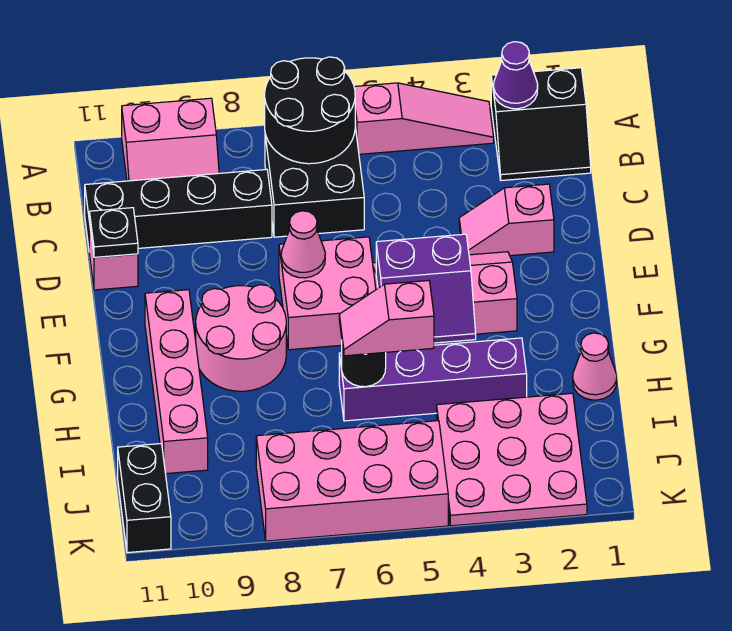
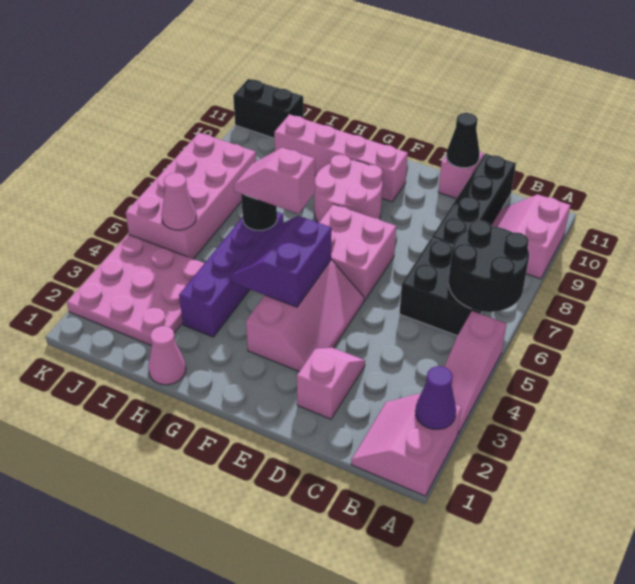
black slope A1:B2 level 1 top A -> pink slope A1:B2 level 1 top A
black plate D11 level 2 -> black cone D11 level 2
pink cone E7 level 2 -> pink cone J5 level 2
pink slope H5:H6 level 3 top 5 -> pink slope G6:H6 level 3 top G

